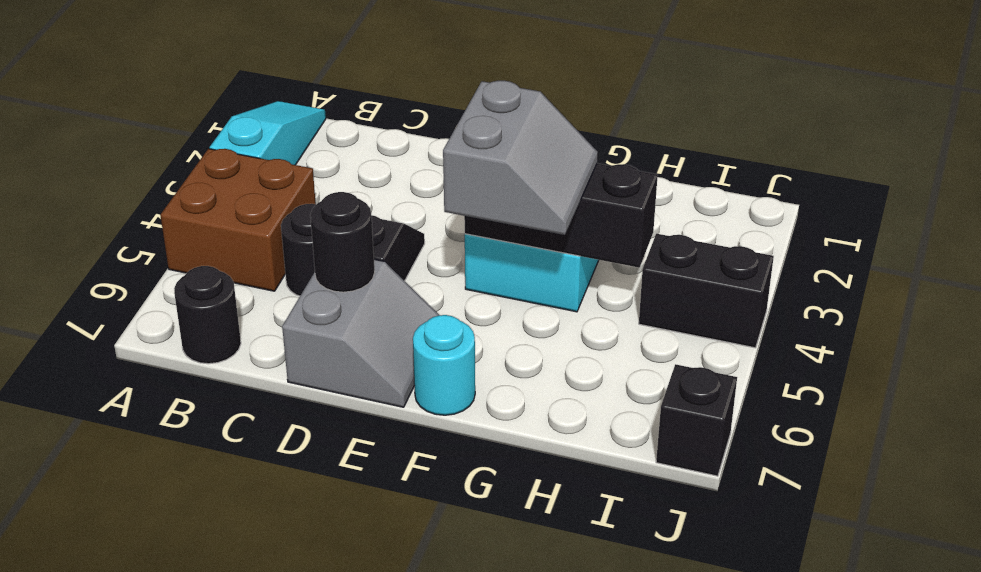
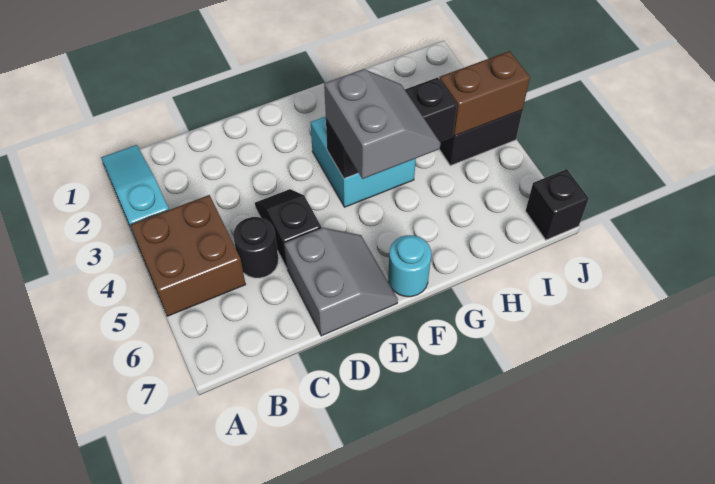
black round brick B7 level 1 -> none
black round brick D6 level 2 -> none
none -> brown brick I4:J4 level 2

